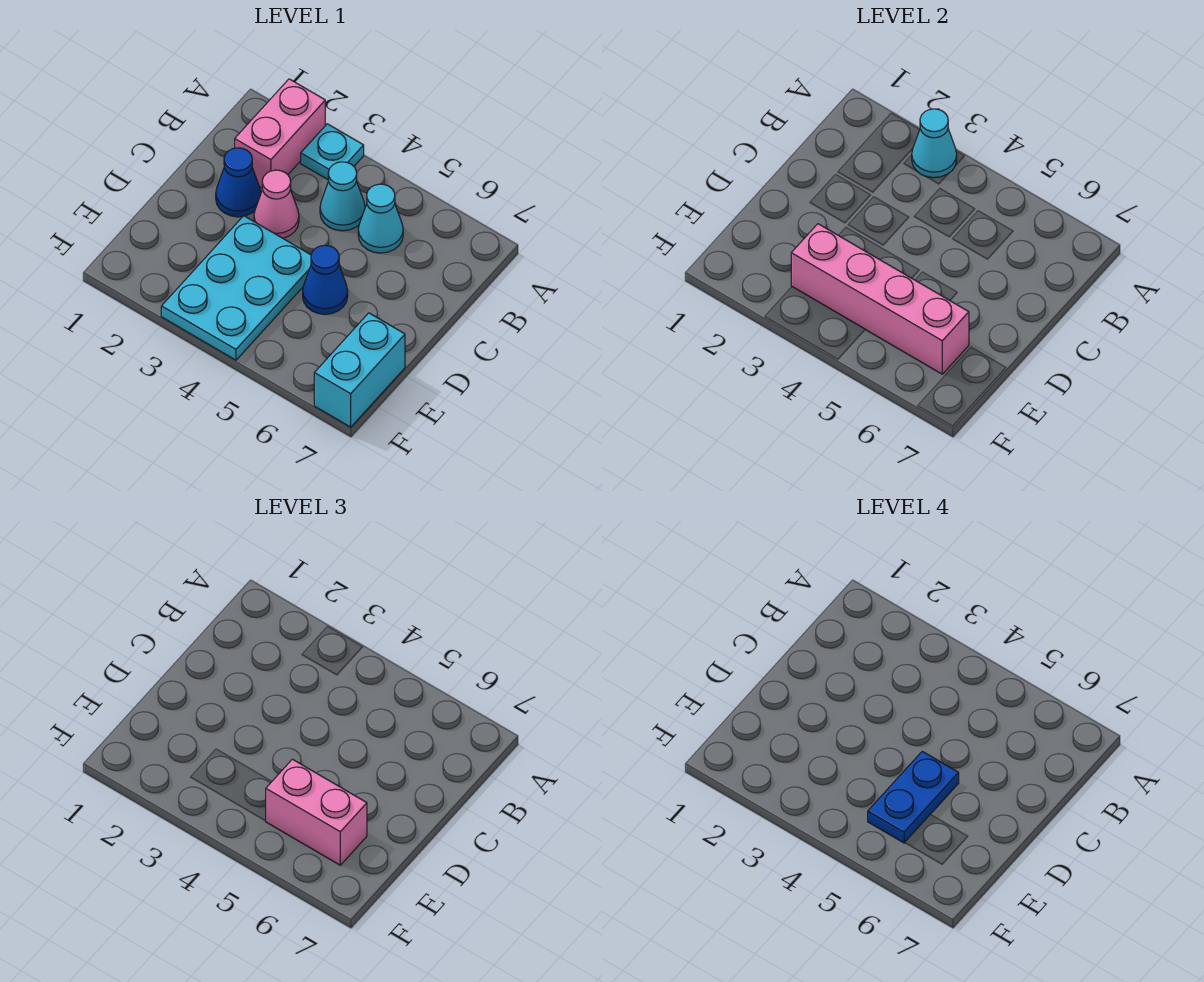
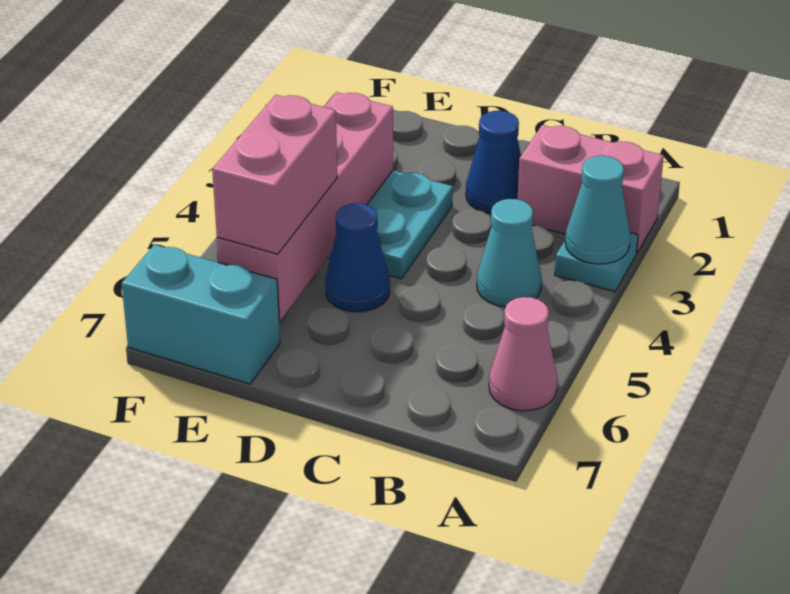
cyan cone B5 level 1 -> none
pink cone C3 level 1 -> pink cone A6 level 1
blue plate D5:E5 level 4 -> none

